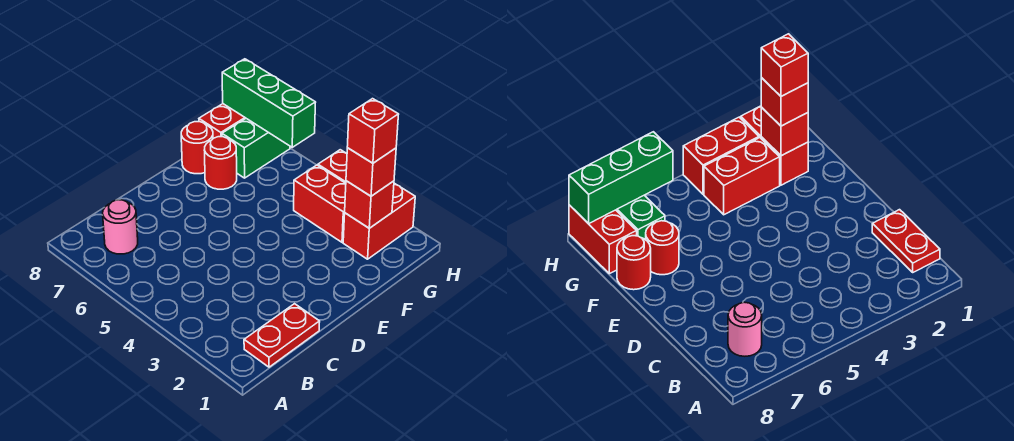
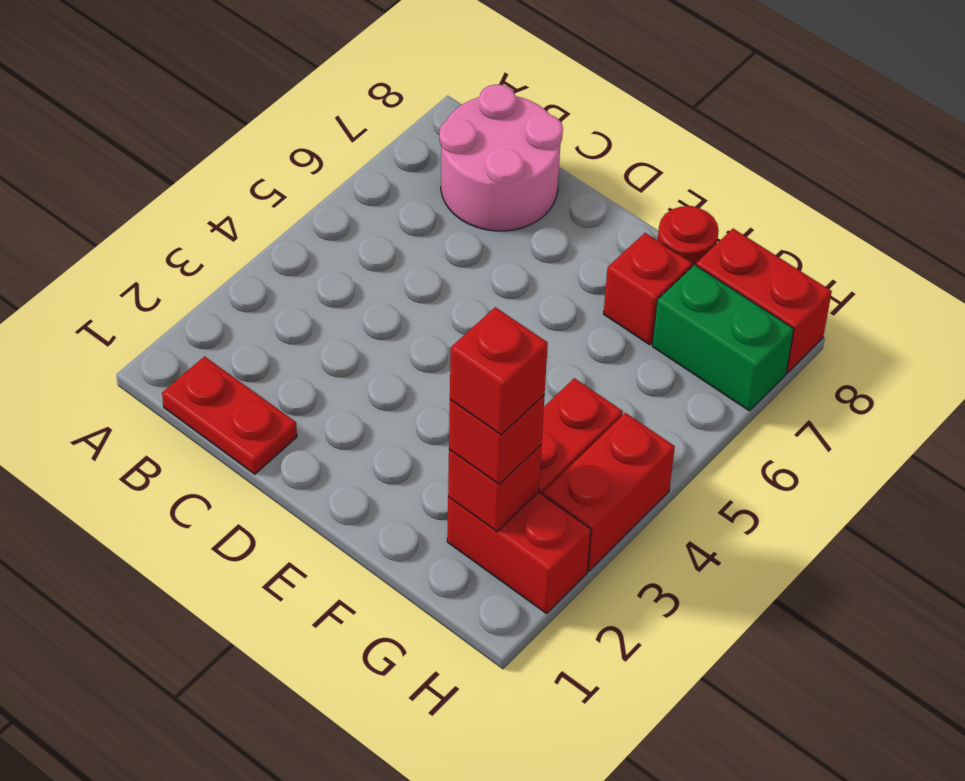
pink round brick B7 level 1 -> pink round brick B7:C8 level 1
red round brick F7 level 1 -> red brick F7 level 1
green brick H6:H8 level 2 -> none

